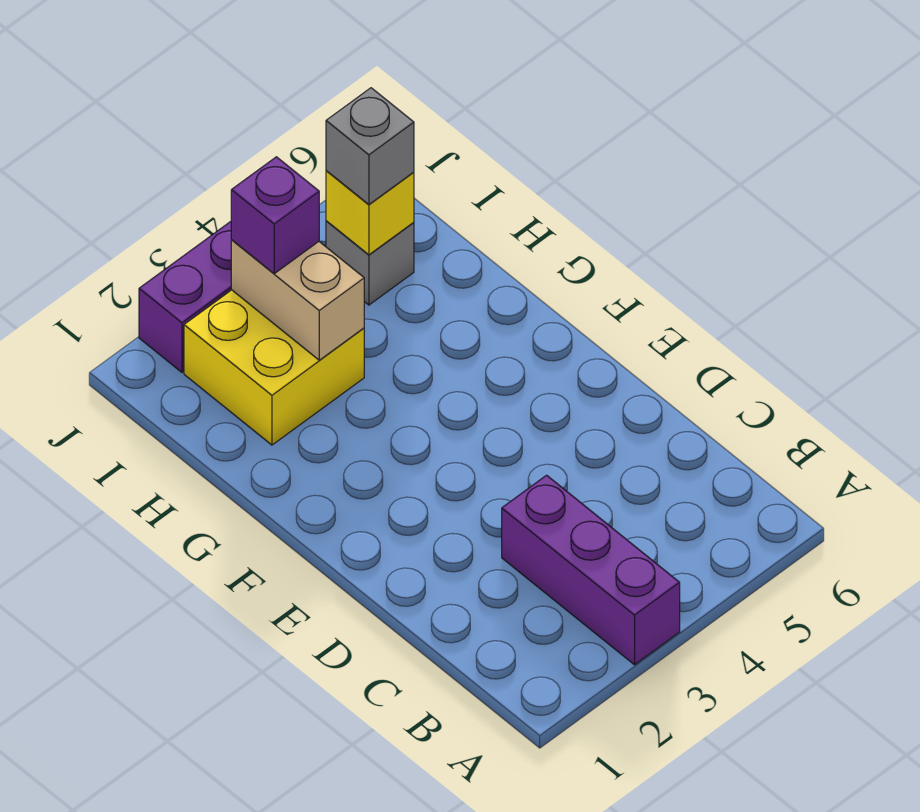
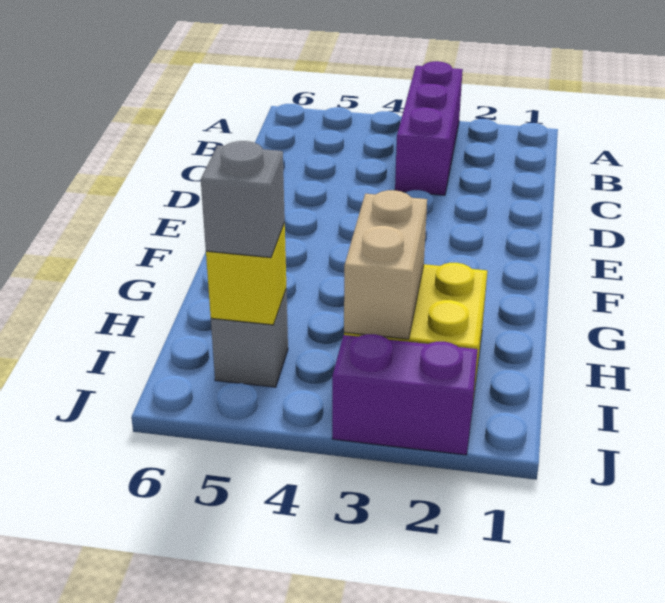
purple brick I3 level 3 -> none

